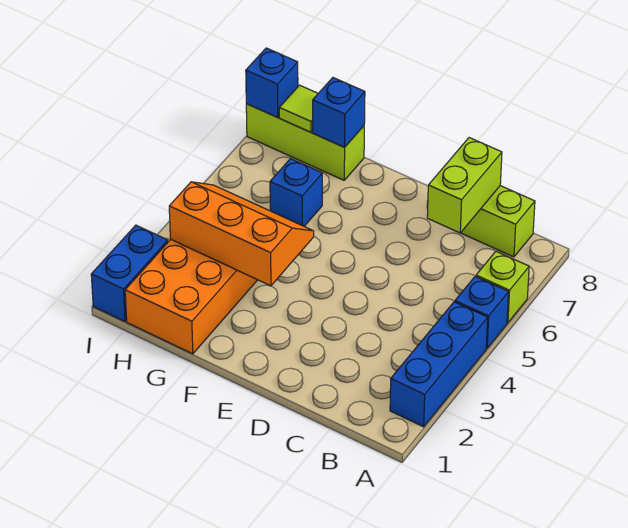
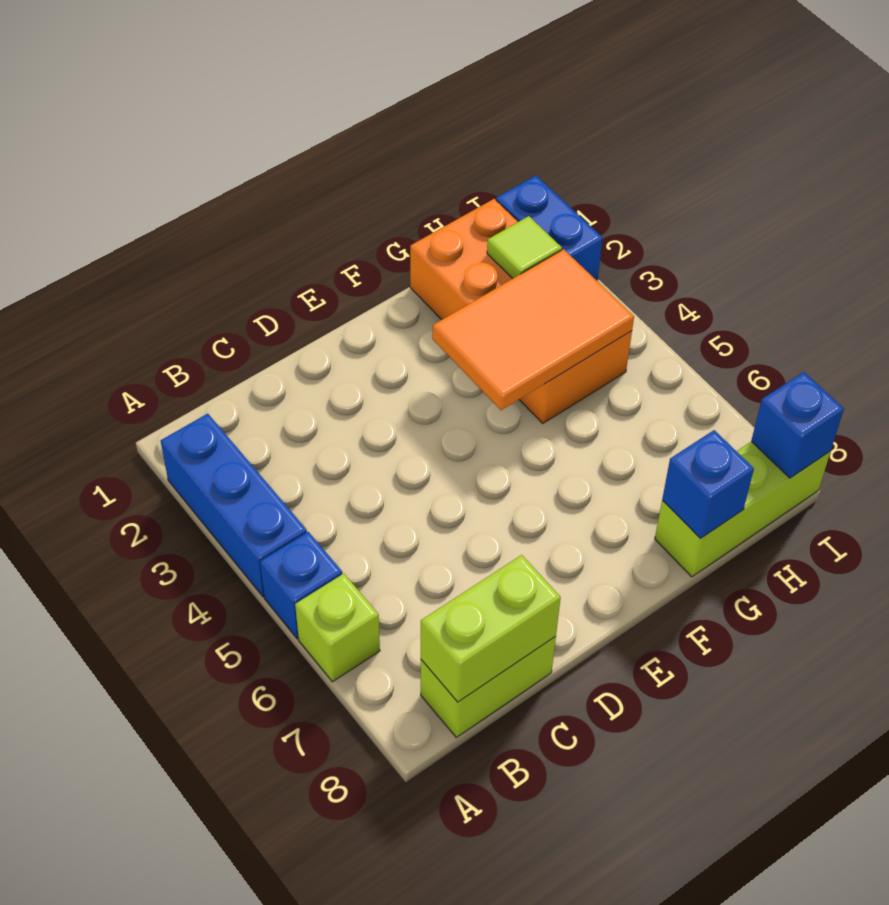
lime brick C7:C8 level 2 -> lime brick B8:C8 level 2
orange slope F3:H4 level 2 top 3 -> orange tile F3:H4 level 2
blue brick G6 level 1 -> none
lime tile H8 level 2 -> lime tile H2 level 2

